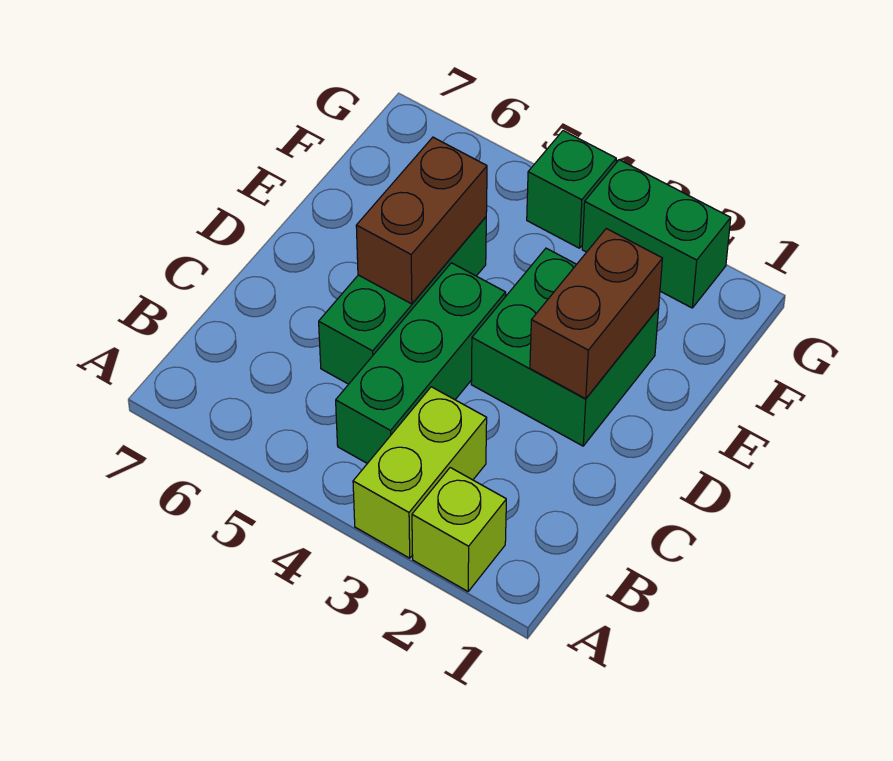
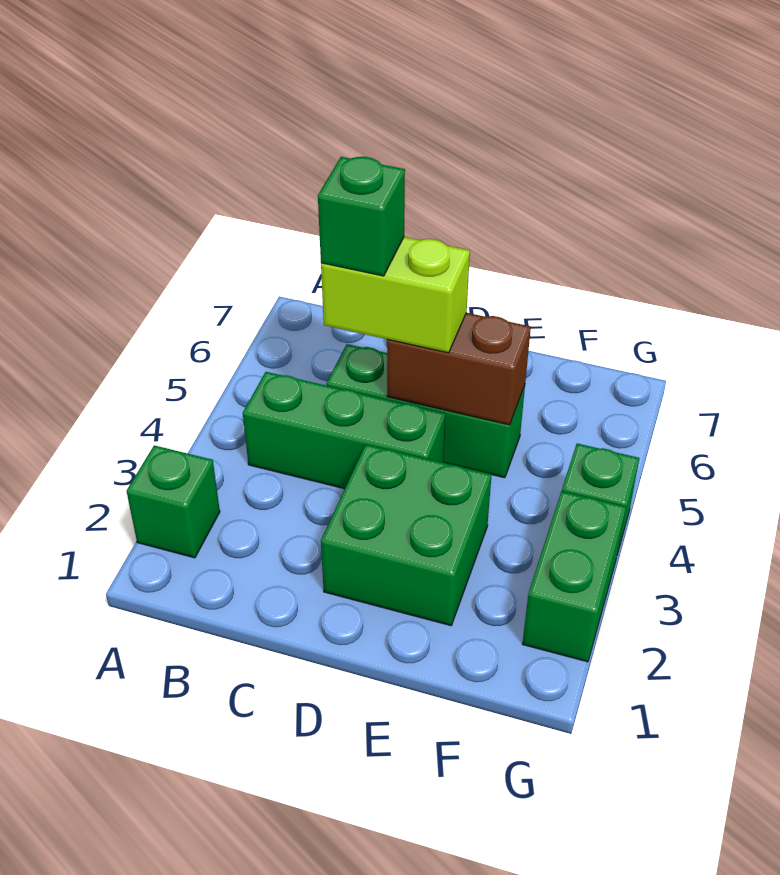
lime brick A2 level 1 -> green brick A2 level 1
lime brick A3:B3 level 1 -> lime brick C5:D5 level 3
none -> green brick C5 level 4
brown brick D2:E2 level 2 -> none

